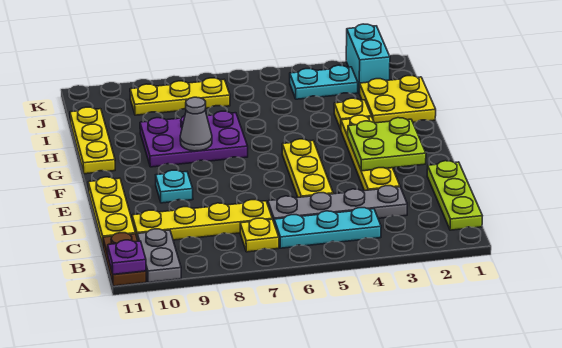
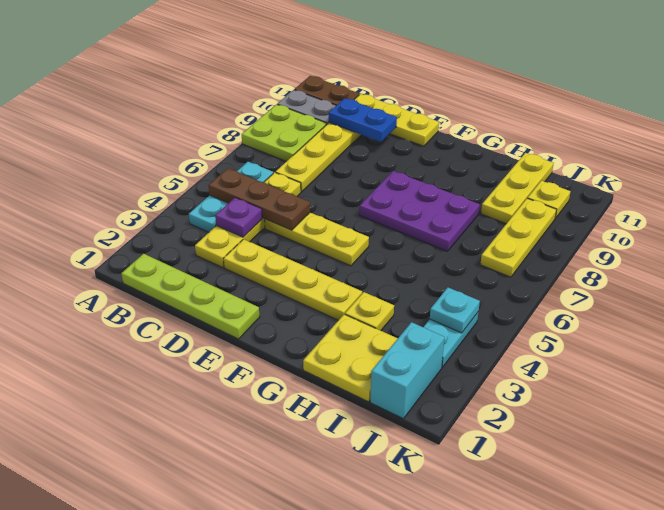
purple plate A11 level 2 -> purple plate C4 level 2
lime plate B1:D1 level 1 -> lime plate B1:E1 level 1
none -> brown plate B5:D5 level 2
yellow plate B7 level 1 -> yellow plate J10 level 1
grey plate C3:C6 level 1 -> yellow plate C3:C6 level 1
none -> blue plate C10:D10 level 2
lime plate E2:F3 level 2 -> lime plate A8:B9 level 1
cyan plate E9 level 1 -> cyan plate J4 level 2
purple plate G7:H9 level 1 -> purple plate F7:H8 level 1
grey cone G8 level 2 -> none
yellow plate G11:I11 level 1 -> yellow plate I9:I11 level 1
cyan brick J2:K2 level 1 -> cyan brick J1:J2 level 1

